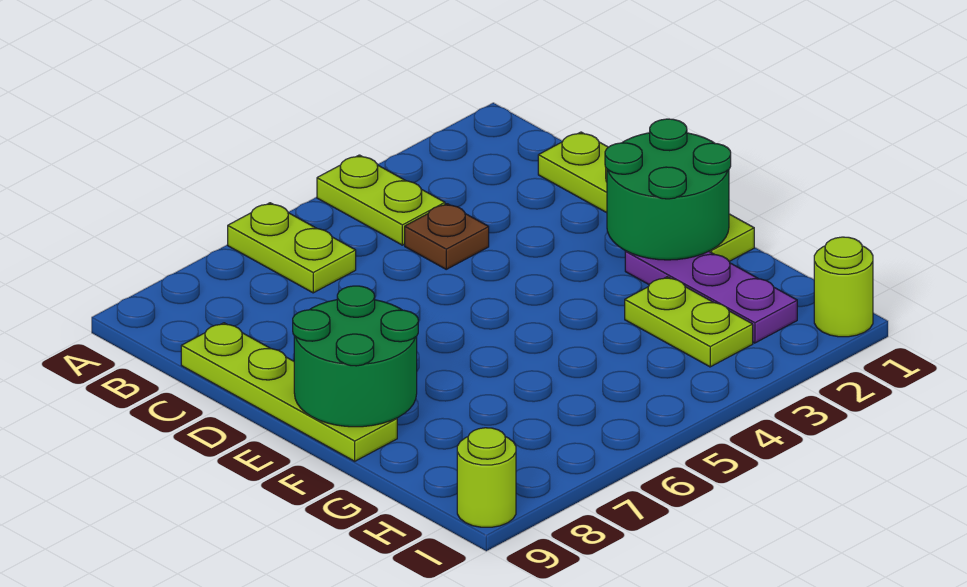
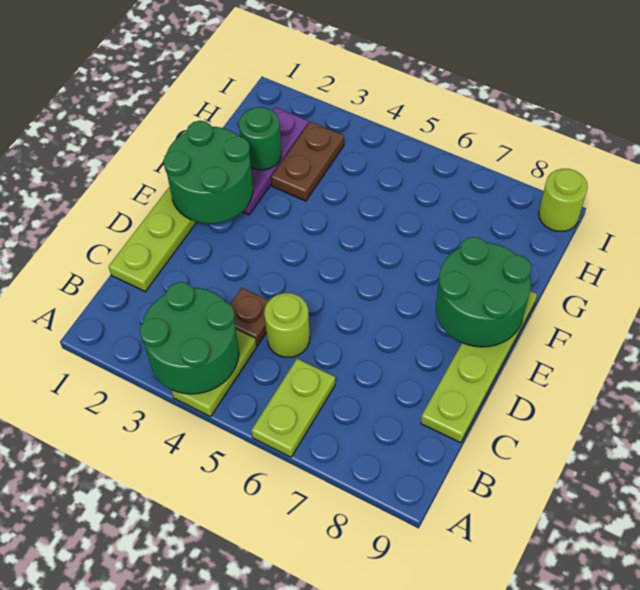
none -> green round brick A3:B4 level 2
none -> green round brick G2 level 2
lime plate G3:H3 level 1 -> brown plate G3:H3 level 1
lime round brick I1 level 1 -> lime round brick C5 level 1

